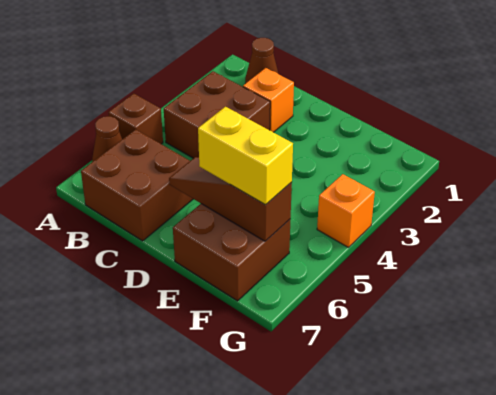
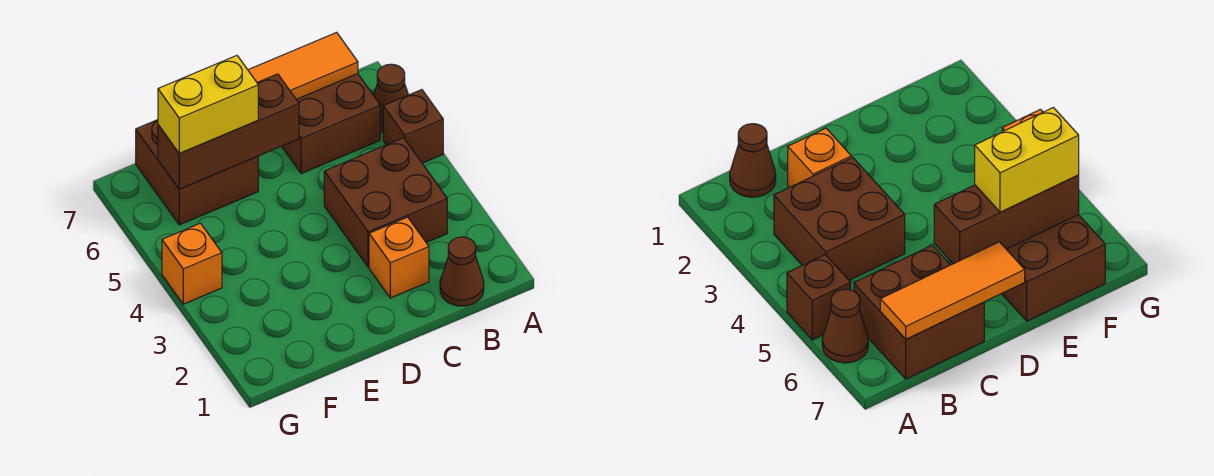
none -> orange tile B7:D7 level 2
brown slope D6:F6 level 2 top F -> brown brick D6:F6 level 2

